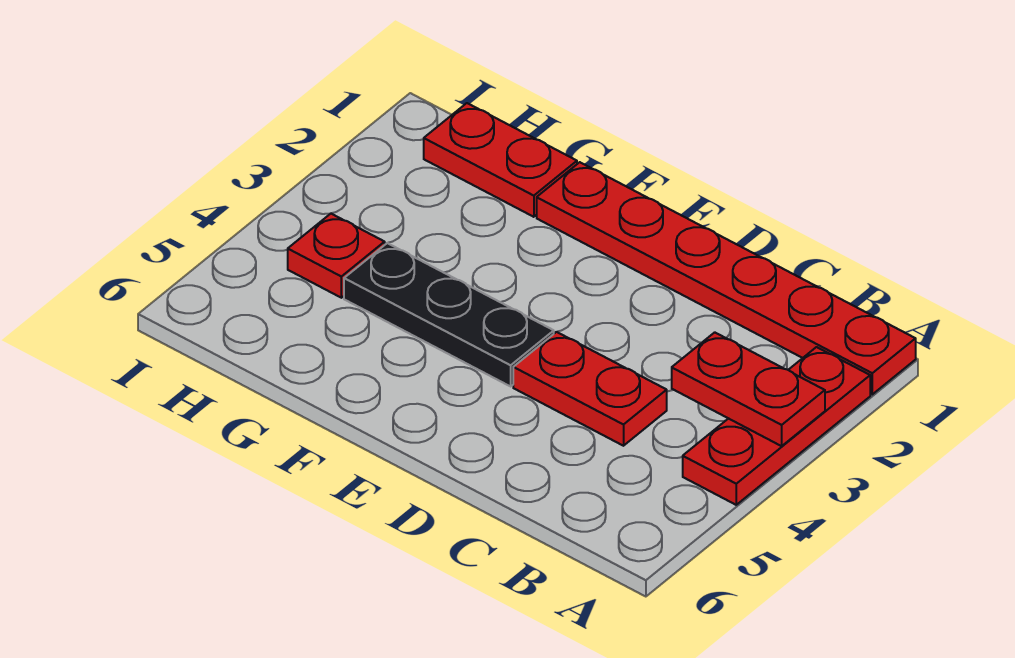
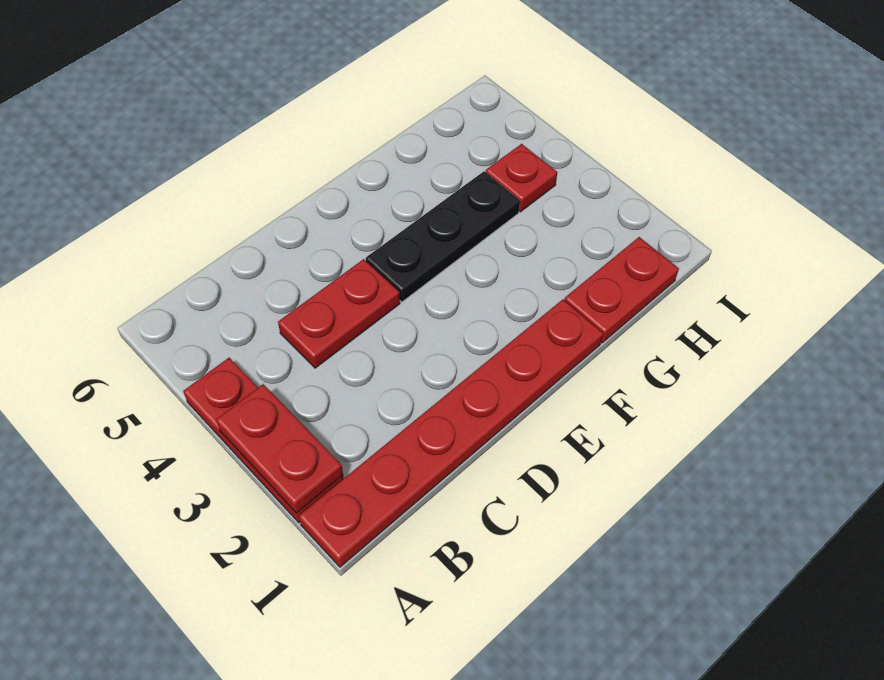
red plate A3:B3 level 2 -> red plate A2:A3 level 2

